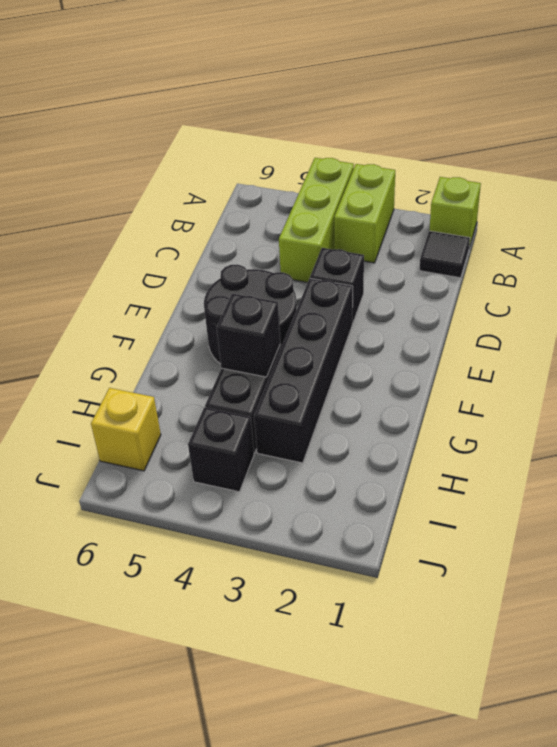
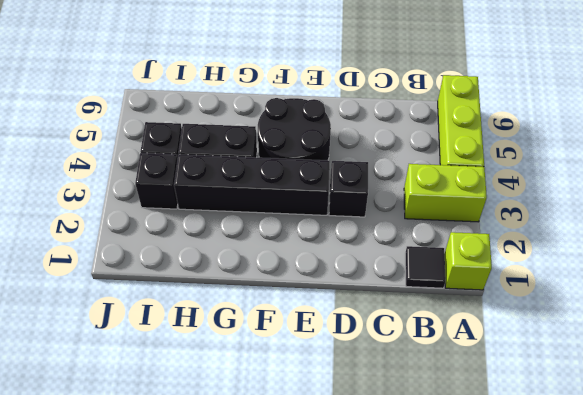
lime brick A4:C4 level 1 -> lime brick A4:A6 level 1
black brick G4 level 2 -> black brick I3 level 1
yellow brick I6 level 1 -> none

